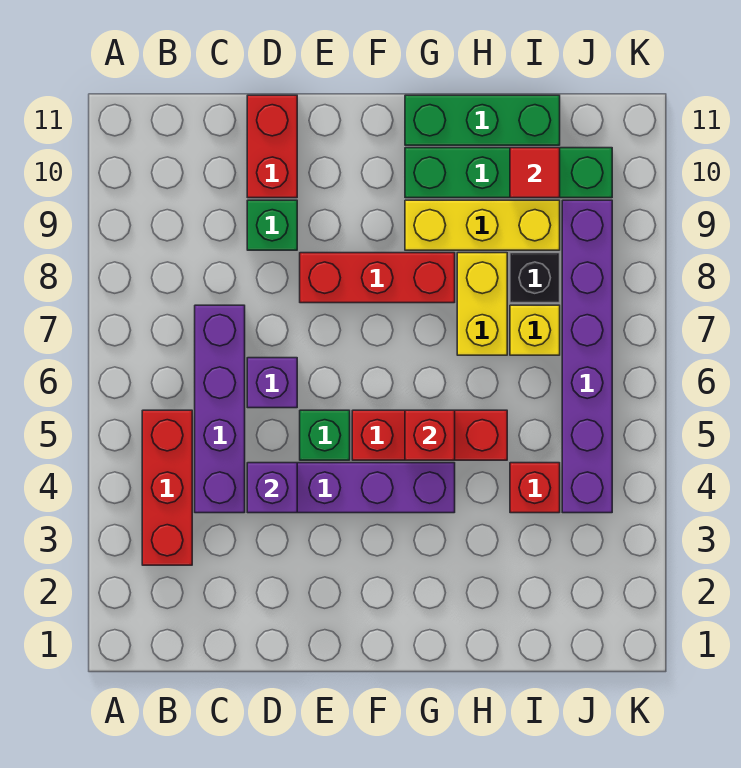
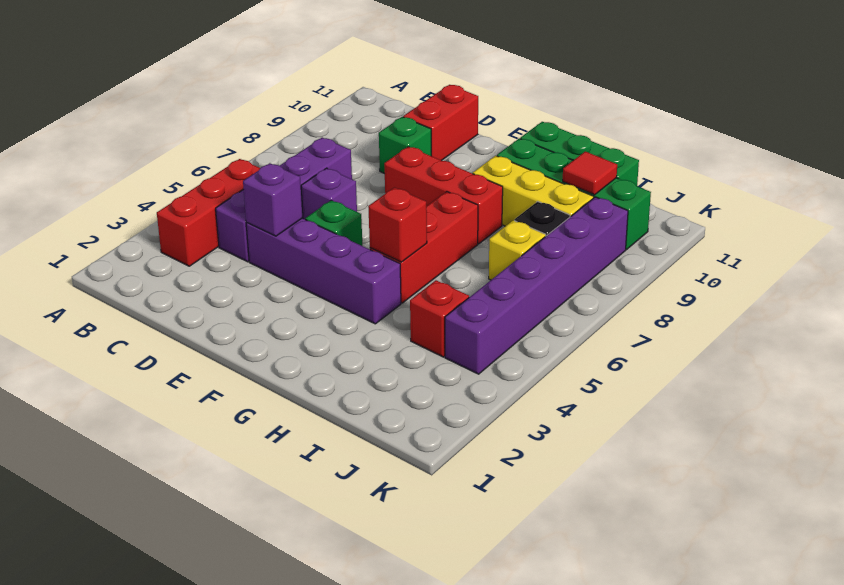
red brick F5:H5 level 1 -> red brick G5:G7 level 1
yellow brick H7:H8 level 1 -> none

